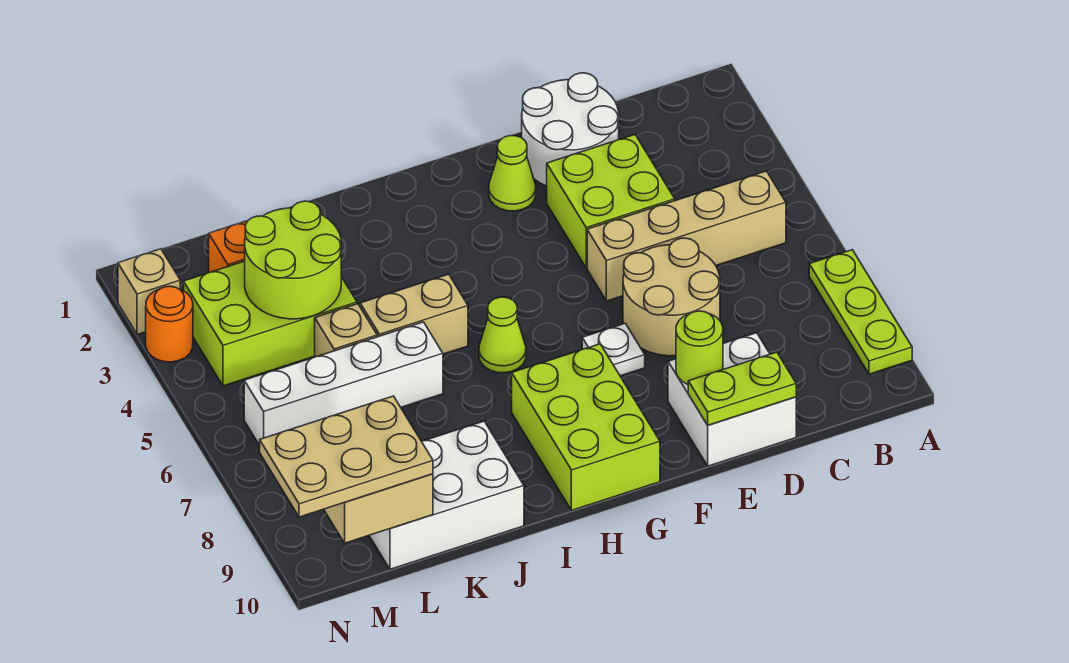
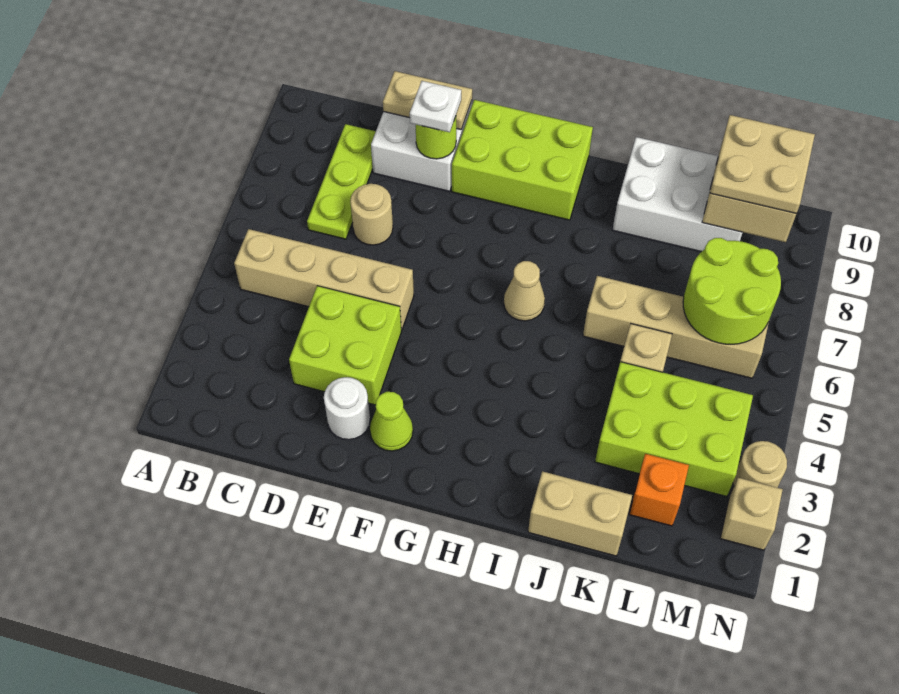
lime plate A7:A9 level 1 -> lime plate C7:C9 level 1
white round brick D1:E2 level 1 -> white round brick E2 level 1
tan round brick D6:E7 level 1 -> tan round brick D7 level 1
lime plate D10:E10 level 2 -> tan plate D10:E10 level 2
white plate F7 level 1 -> white plate E9 level 3
lime brick G8:H10 level 1 -> lime brick F9:H10 level 1
lime cone H6 level 1 -> tan cone H6 level 1
tan brick I5:J5 level 1 -> tan brick J1:K1 level 1
white brick J6:M6 level 1 -> tan brick J6:M6 level 1
lime round brick K3:L4 level 2 -> lime round brick L6:M7 level 2
tan plate L9:N10 level 3 -> tan plate L9:M10 level 3
orange round brick N3 level 1 -> tan round brick N3 level 1

